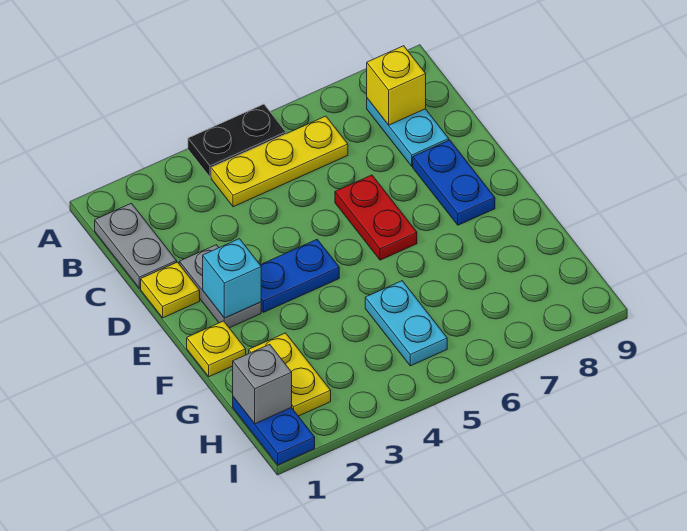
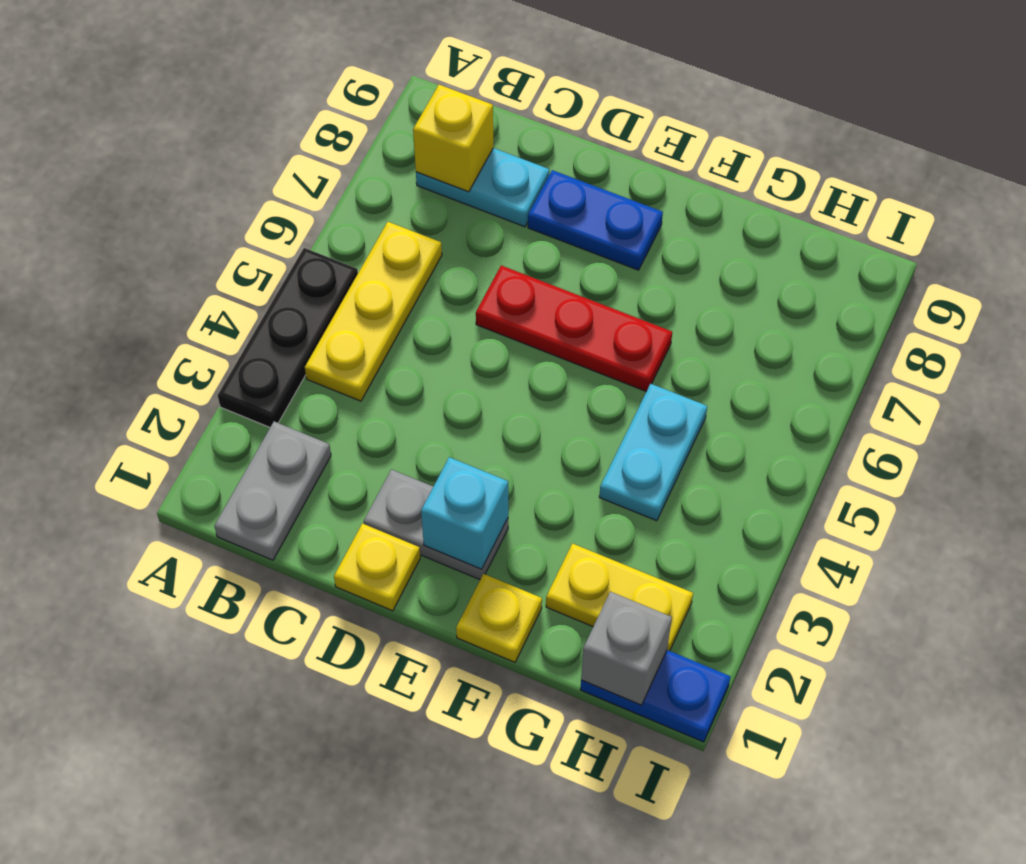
black plate A4:A5 level 1 -> black plate A3:A5 level 1
grey plate B1:C1 level 1 -> grey plate B1:B2 level 1
red plate D6:E6 level 1 -> red plate D6:F6 level 1
blue plate E3:E4 level 1 -> none
cyan plate G5:H5 level 1 -> cyan plate G4:G5 level 1

